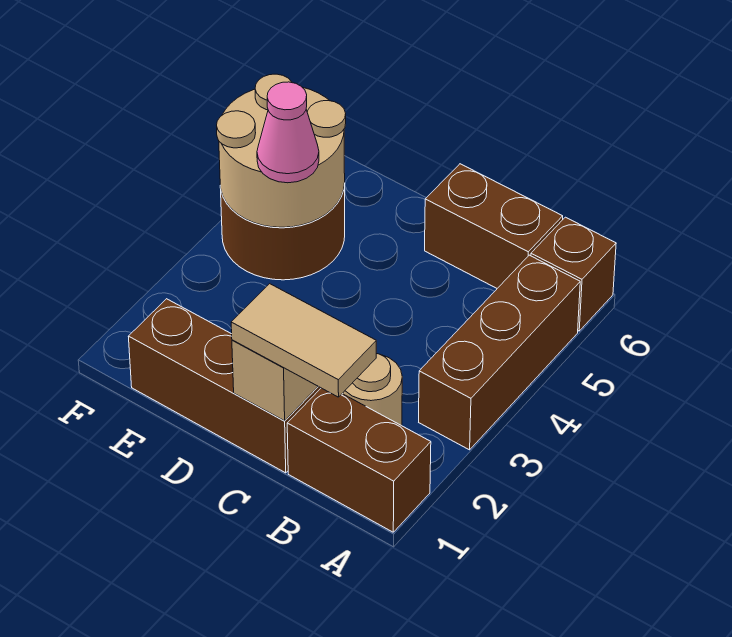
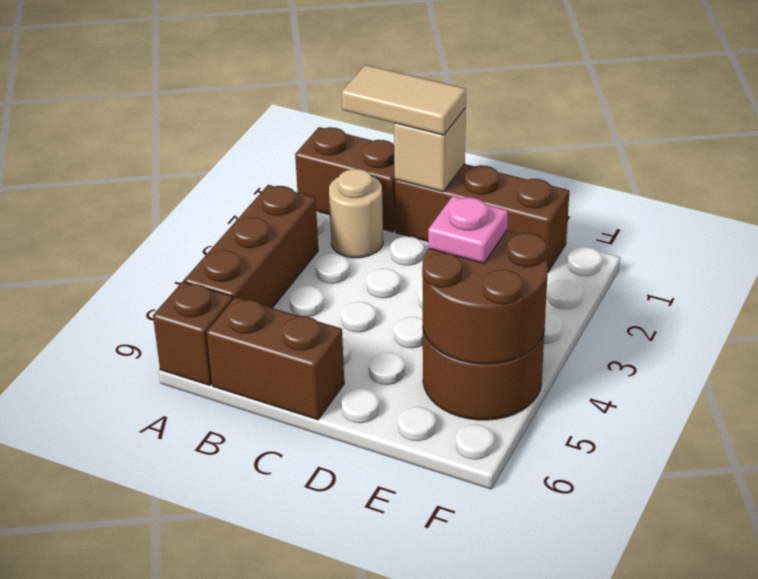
tan round brick E4:F5 level 2 -> brown round brick E4:F5 level 2
pink cone E4 level 3 -> pink plate E4 level 3

